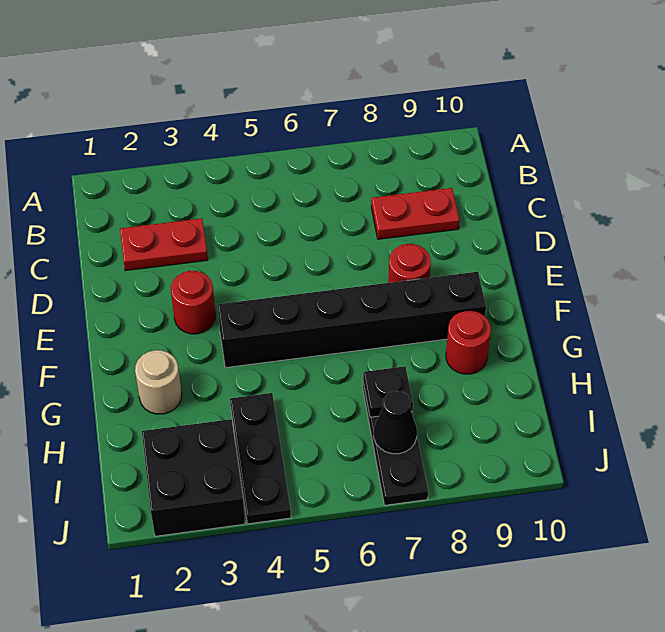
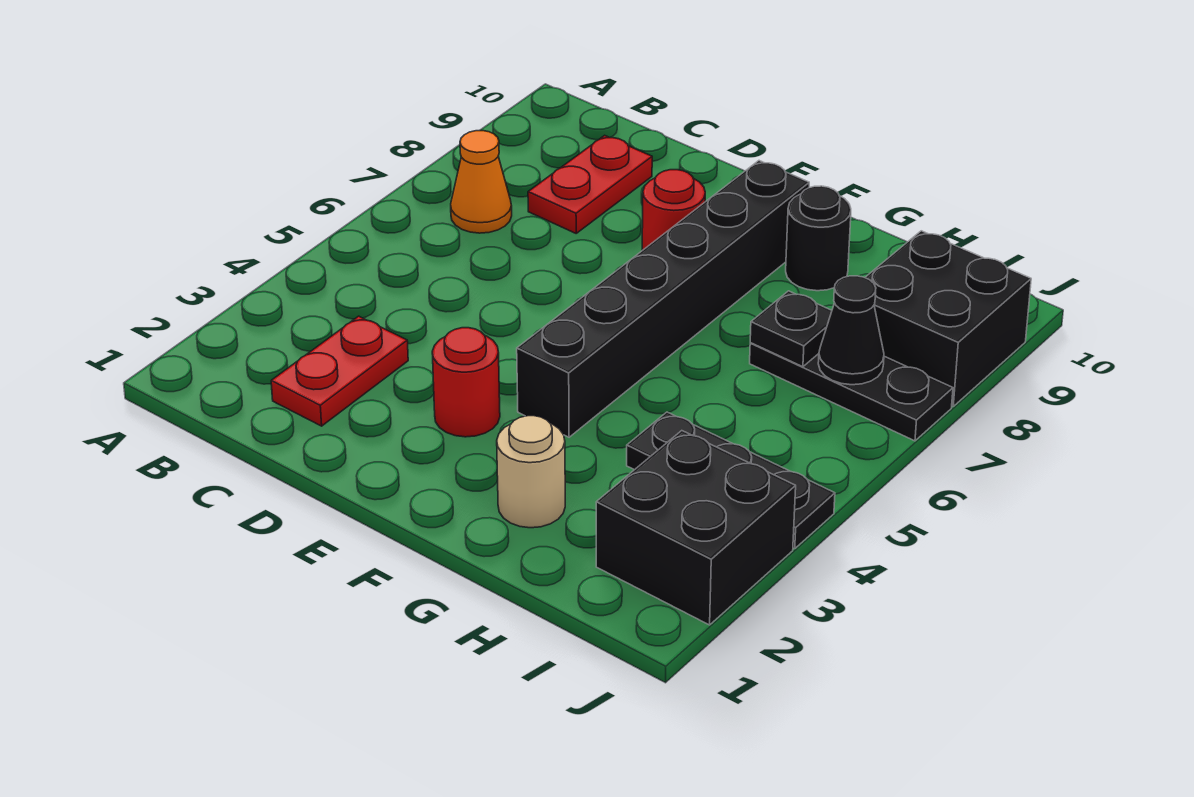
none -> orange cone B7 level 1
red round brick G9 level 1 -> black round brick G9 level 1
none -> black brick I8:J9 level 1

